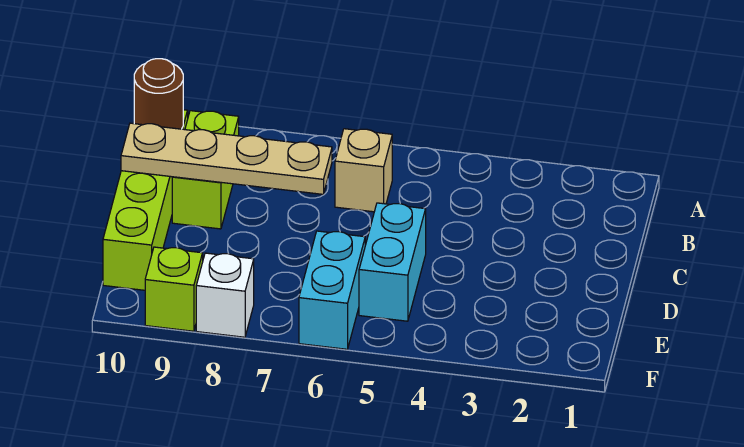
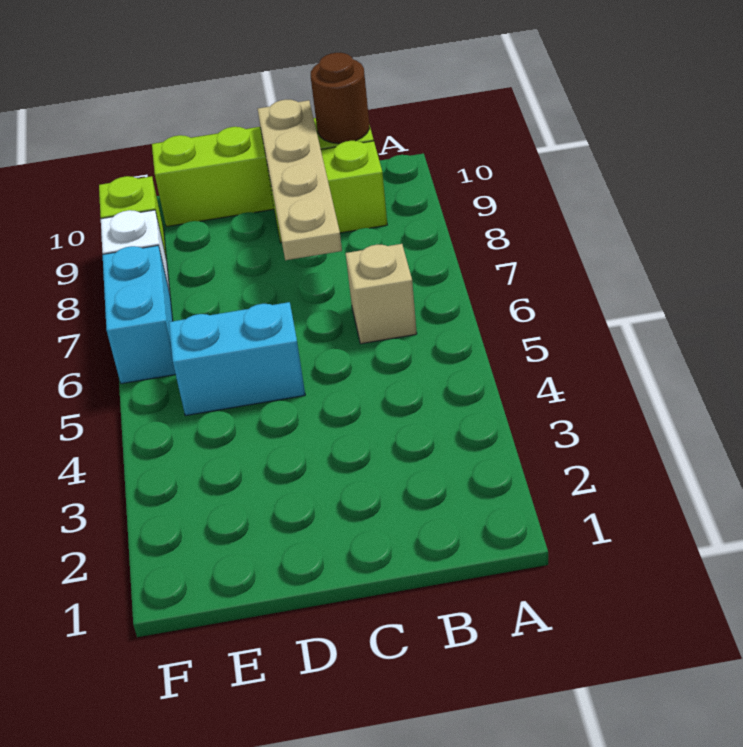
cyan brick E6:F6 level 1 -> cyan brick F6:F7 level 1

